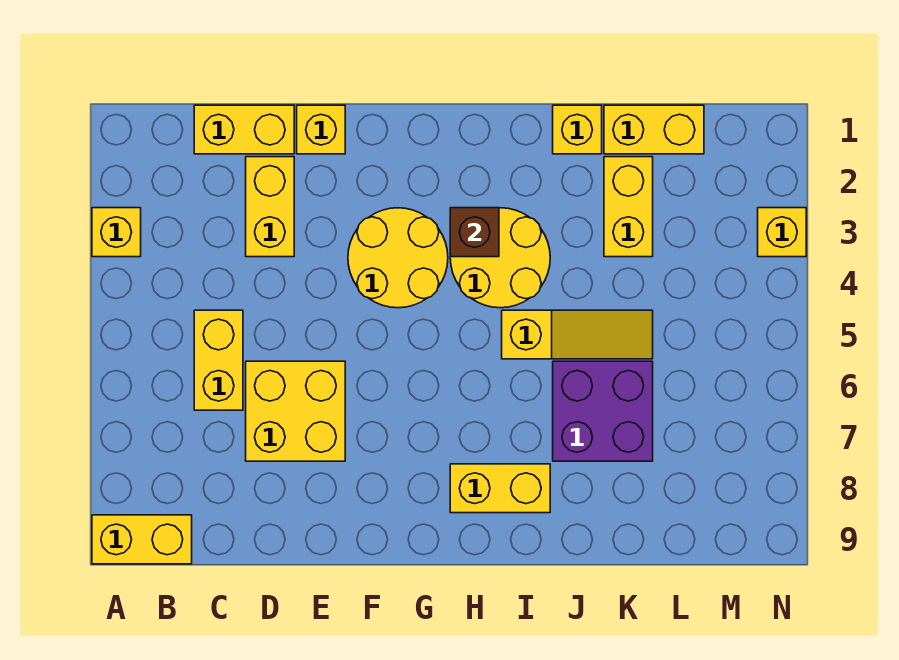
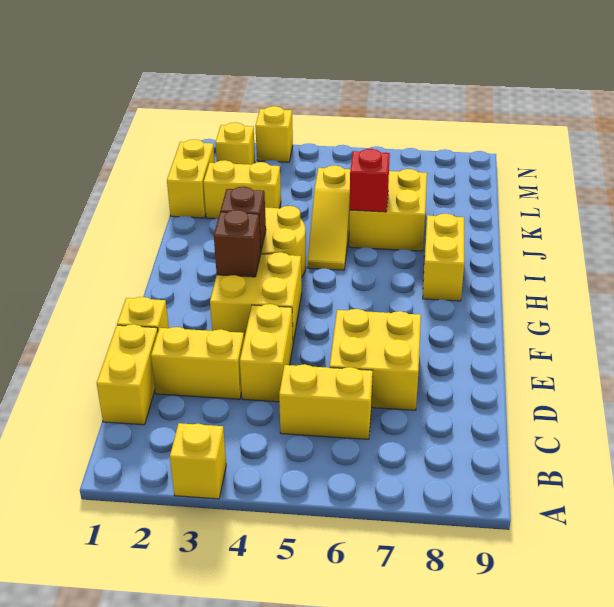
yellow brick A9:B9 level 1 -> yellow brick D4:E4 level 1
yellow round brick F3:G4 level 1 -> yellow brick F3:G4 level 1
none -> brown brick G3 level 2
yellow slope I5:K5 level 1 top I -> yellow slope I5:K5 level 1 top K
yellow brick J1 level 1 -> yellow brick M2 level 1
purple brick J6:K7 level 1 -> yellow brick J6:K7 level 1
none -> red brick J6 level 2

